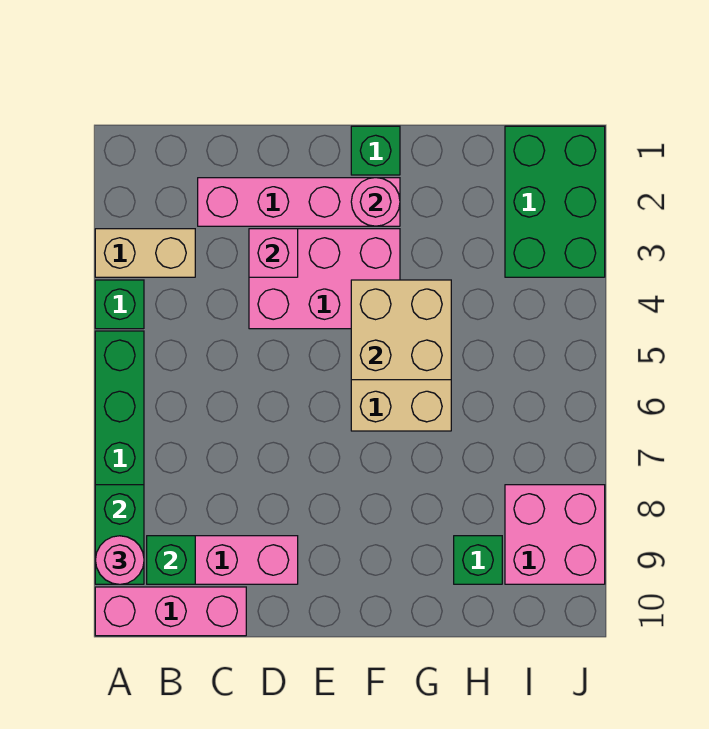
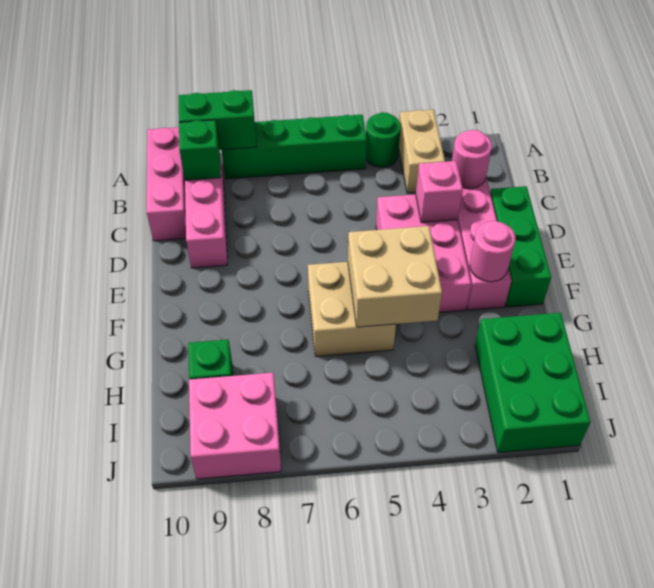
green brick A4 level 1 -> green round brick A4 level 1
pink round brick A9 level 3 -> pink round brick C2 level 2
green brick F1 level 1 -> green brick D1:F1 level 1
green brick I1:J3 level 1 -> green brick H1:J2 level 1

